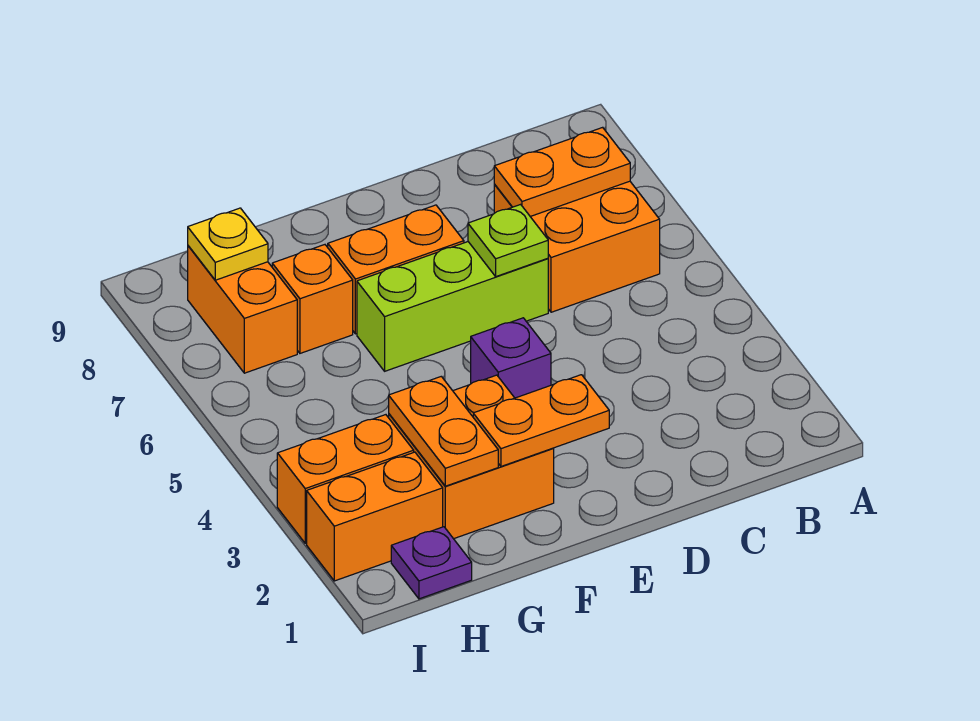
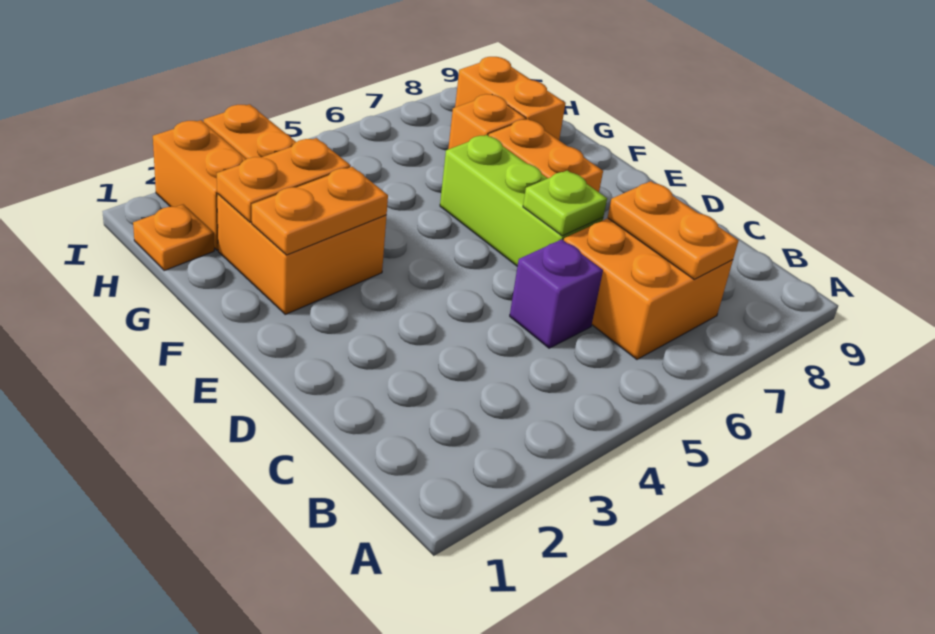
orange plate E2:F2 level 2 -> orange plate F2:F3 level 2
purple brick E4 level 1 -> purple brick C5 level 1
purple plate H1 level 1 -> orange plate H1 level 1
orange brick H7:H8 level 1 -> orange brick G8:H8 level 1
yellow plate H8 level 2 -> none

